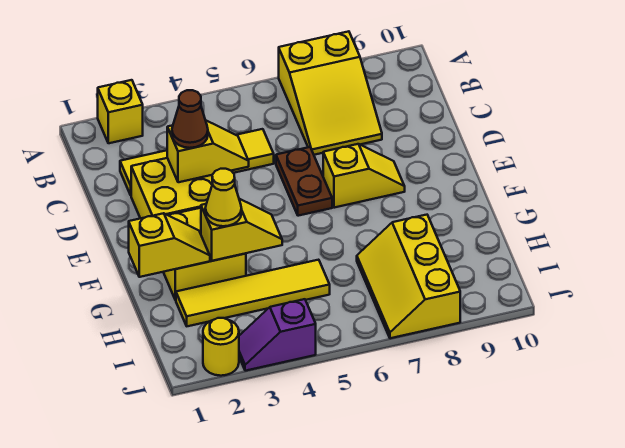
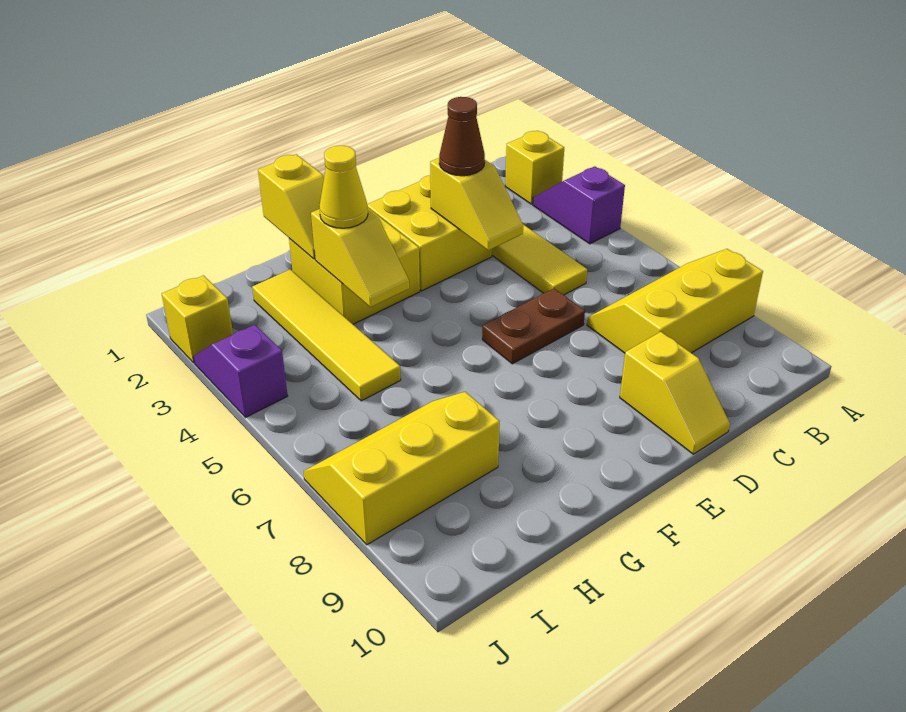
none -> purple slope A3:A4 level 1 top 4
yellow slope A7:C8 level 1 top A -> yellow slope A7:C8 level 1 top 8
yellow slope E7:E8 level 1 top 7 -> yellow slope D9:D10 level 1 top 9
yellow round brick J2 level 1 -> yellow brick J2 level 1

